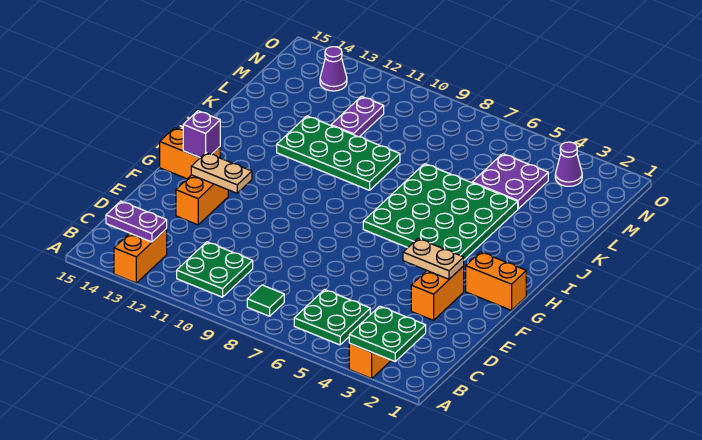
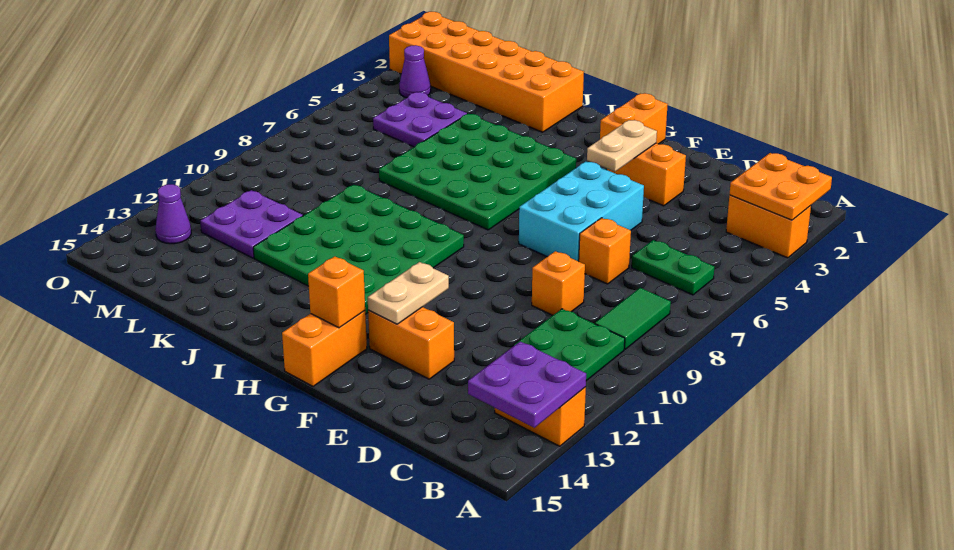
green plate A2:B3 level 2 -> orange plate A2:B3 level 2
green plate B5:C6 level 1 -> green plate B6:C6 level 1
green tile B8 level 1 -> green tile B8:B9 level 1
purple plate B13:B14 level 2 -> purple plate A13:B14 level 2
none -> orange brick D7 level 1
none -> orange brick D9 level 1
none -> cyan brick E5:F7 level 1
purple brick G14 level 2 -> orange brick G14 level 2
none -> orange brick J1:O2 level 1
green plate J9:K12 level 1 -> green plate H9:K12 level 1
purple plate L11:M11 level 1 -> purple plate L11:M12 level 1

